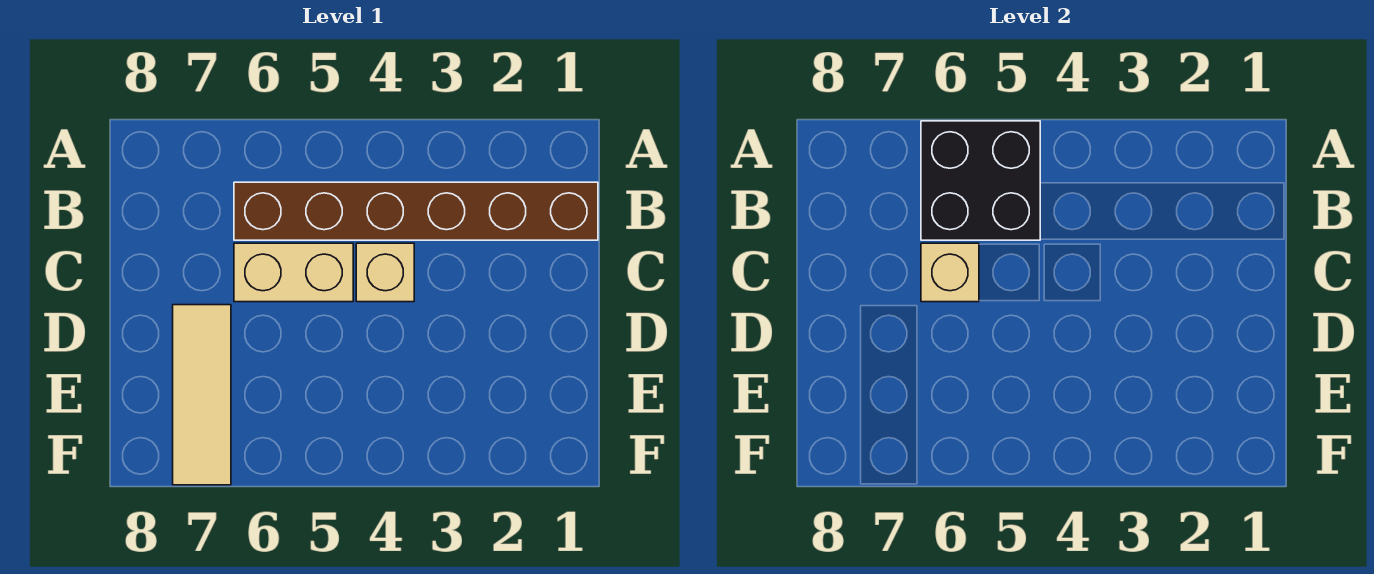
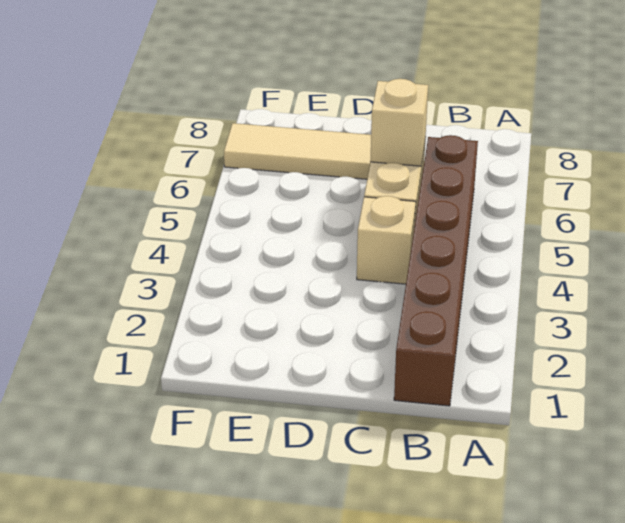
black brick A5:B6 level 2 -> none

